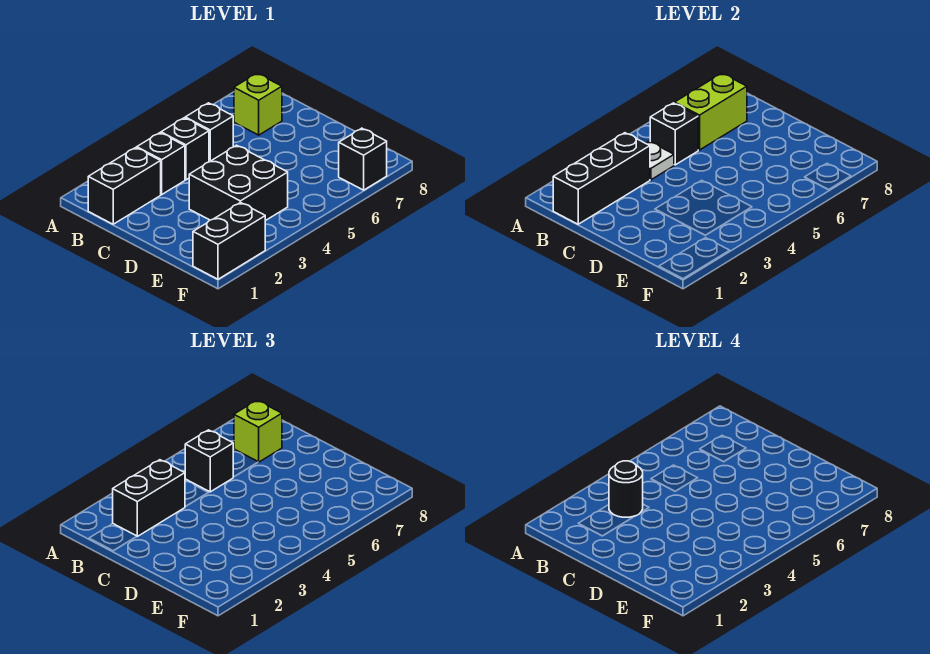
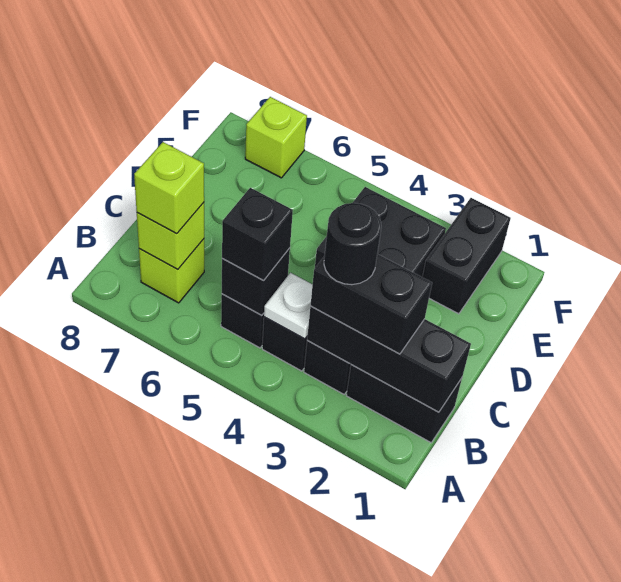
lime brick B6:B7 level 2 -> lime brick B7 level 2
black brick F1:F2 level 1 -> black brick E2:F2 level 1
black brick F7 level 1 -> lime brick F7 level 1

